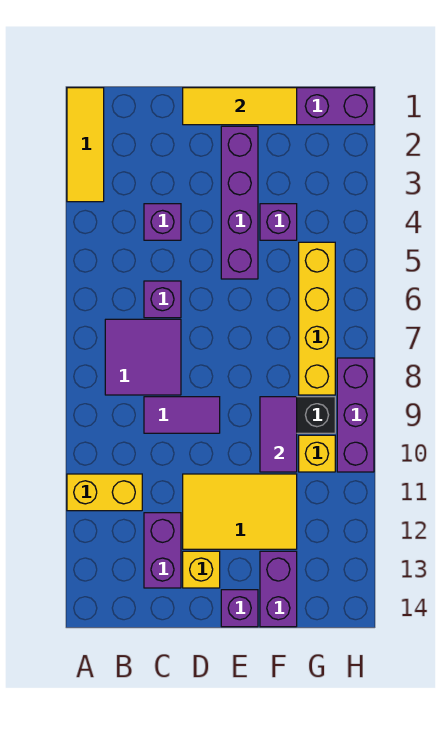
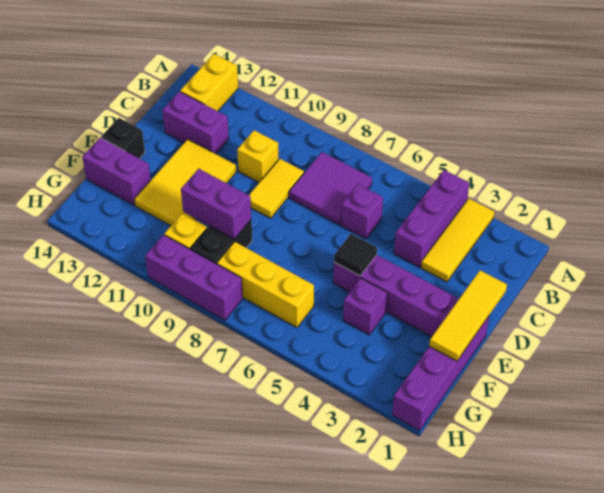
yellow tile A1:A3 level 1 -> yellow tile A3:C3 level 1
yellow brick A11:B11 level 1 -> yellow brick A13:B13 level 1
purple brick C4 level 1 -> purple brick A4:C4 level 1
purple tile C9:D9 level 1 -> yellow tile C9:D9 level 1
yellow brick D13 level 1 -> yellow brick C10 level 1
none -> black tile E5 level 2
purple brick E14 level 1 -> black brick E14 level 1
purple tile F9:F10 level 2 -> purple brick F9:F10 level 2
yellow brick G5:G8 level 1 -> yellow brick G6:G8 level 1

